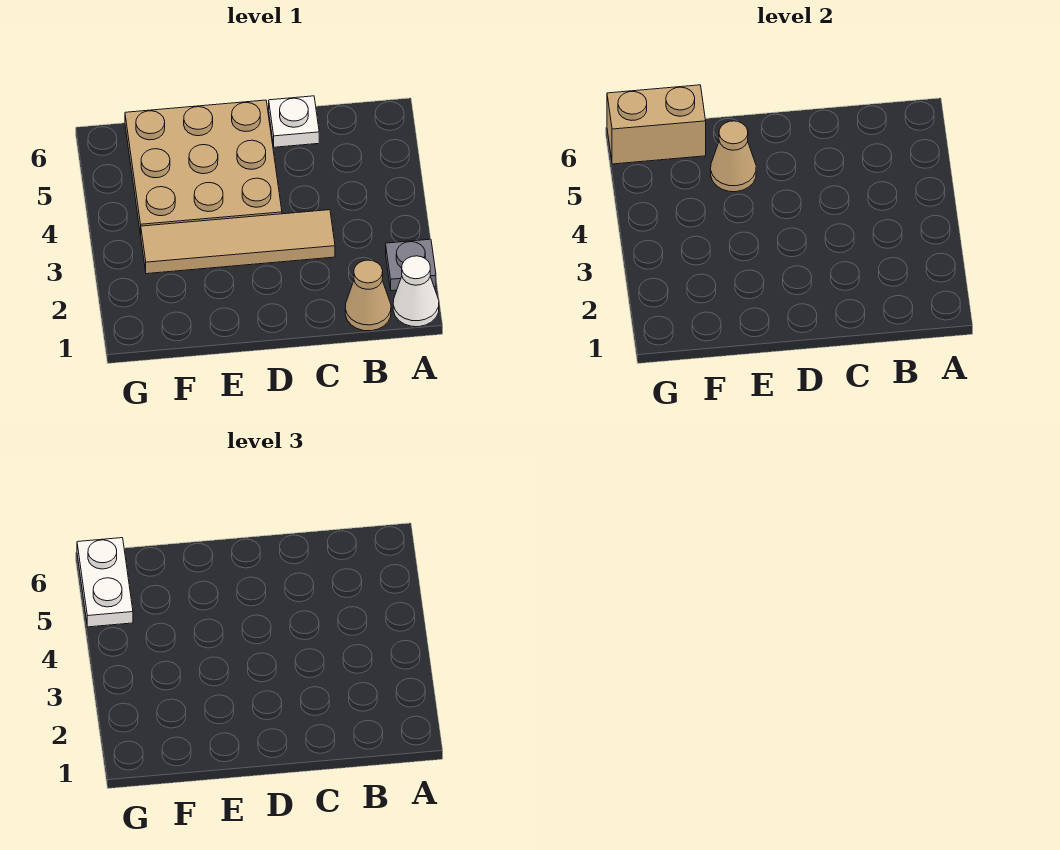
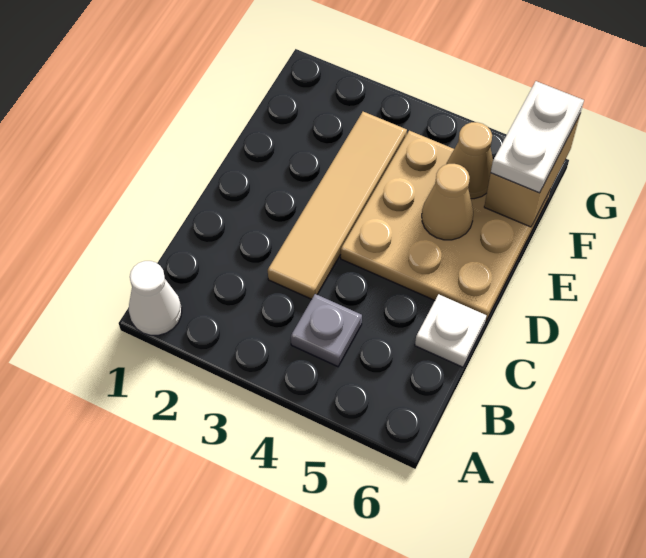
grey plate A2 level 1 -> grey plate B4 level 1
tan cone B1 level 1 -> tan cone F5 level 2
white plate G5:G6 level 3 -> white plate F6:G6 level 3

